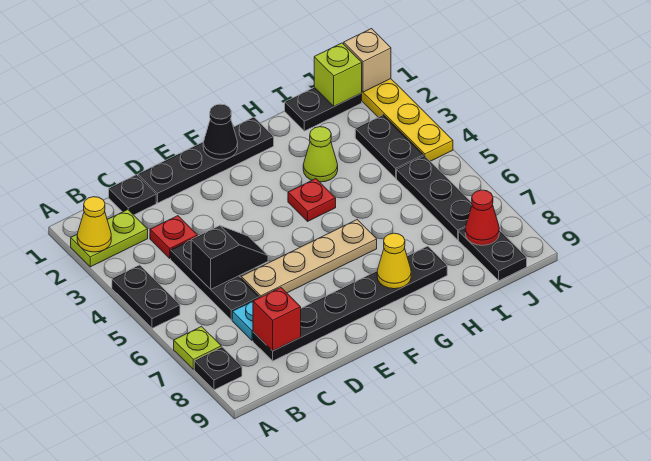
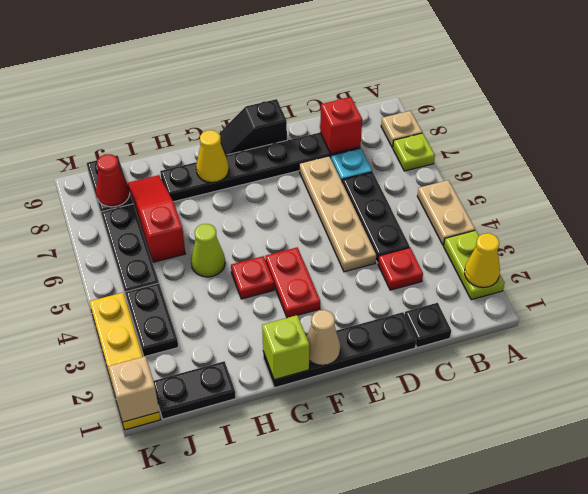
lime plate A2:B2 level 1 -> lime plate A2:A3 level 1
black plate A4:A5 level 1 -> tan plate A4:A5 level 1
black plate A8 level 1 -> tan plate A8 level 1
black slope C5:D5 level 2 top C -> black slope E9:F9 level 1 top E
tan plate D6:G6 level 1 -> tan plate D4:D7 level 1
black cone F1 level 2 -> tan cone F1 level 2
none -> red plate F3:F4 level 1
lime cone H3 level 1 -> lime cone H5 level 1
none -> red slope I6:I8 level 1 top 6
lime brick J1 level 2 -> lime brick G1 level 2

